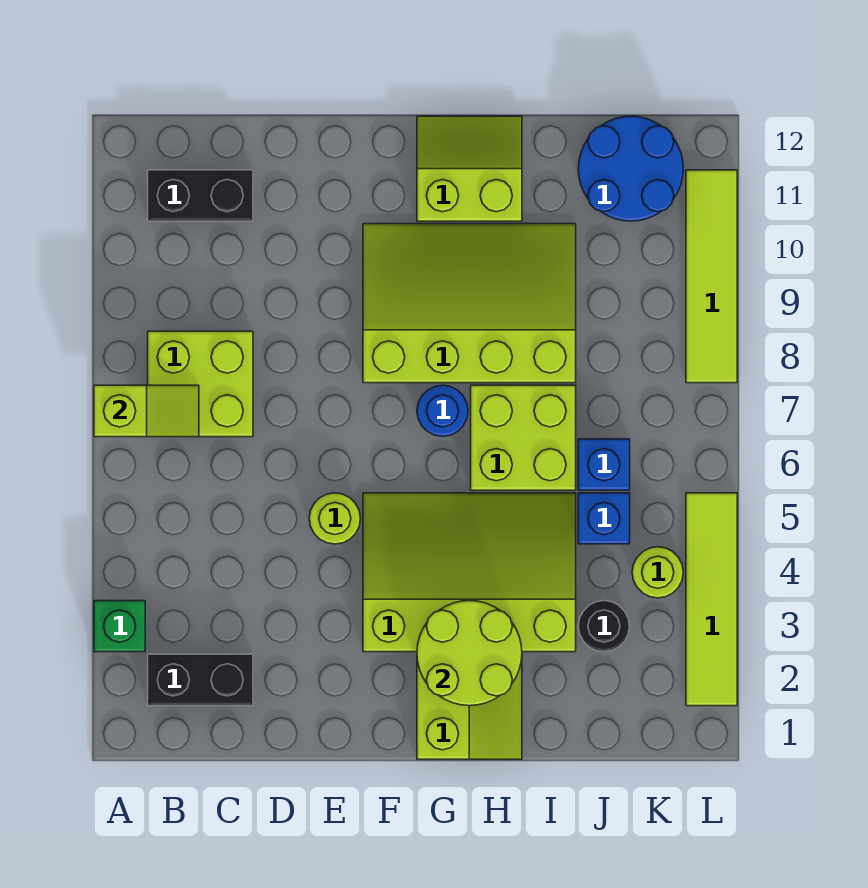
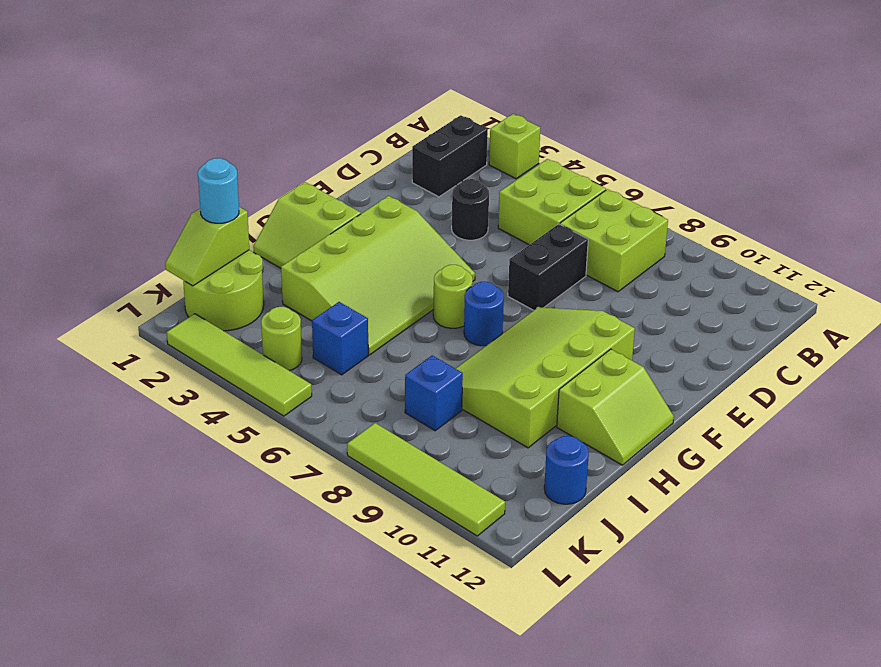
green brick A3 level 1 -> lime brick A3 level 1
lime slope A7:B7 level 2 top A -> lime slope J1:K1 level 2 top J
black brick B11:C11 level 1 -> black brick D7:E7 level 1
lime round brick E5 level 1 -> lime round brick G6 level 1
lime slope F8:I10 level 1 top 8 -> lime slope F8:I10 level 1 top 10
lime round brick G2:H3 level 2 -> lime round brick J1:K2 level 1
lime brick H6:I7 level 1 -> lime brick B5:C6 level 1
none -> cyan round brick J1 level 3
black round brick J3 level 1 -> black round brick D4 level 1
blue brick J6 level 1 -> blue brick J8 level 1
blue round brick J11:K12 level 1 -> blue round brick J12 level 1

